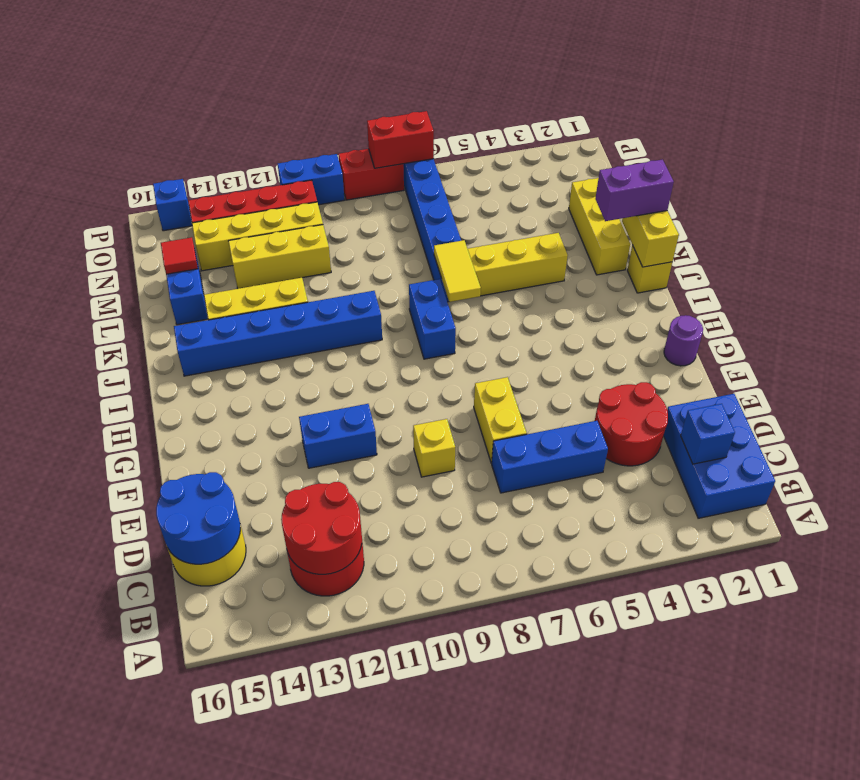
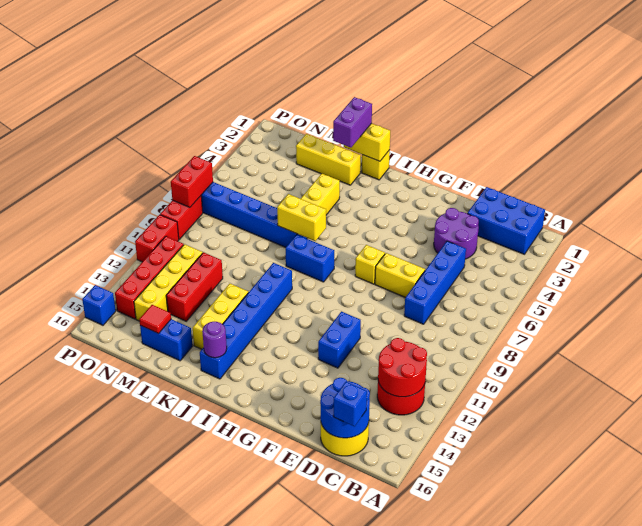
blue brick C2 level 2 -> blue brick C16 level 3
red round brick D3:E4 level 1 -> purple round brick D3:E4 level 1
blue brick D5:D7 level 1 -> blue brick D5:D8 level 1
yellow brick E9 level 1 -> yellow brick G7 level 1
purple round brick G1 level 1 -> purple round brick J15 level 2
yellow tile J7:K7 level 2 -> yellow brick J7:K7 level 2
yellow brick M11:M13 level 1 -> red brick M11:M13 level 1
blue brick P10:P11 level 1 -> red brick P10:P11 level 1

